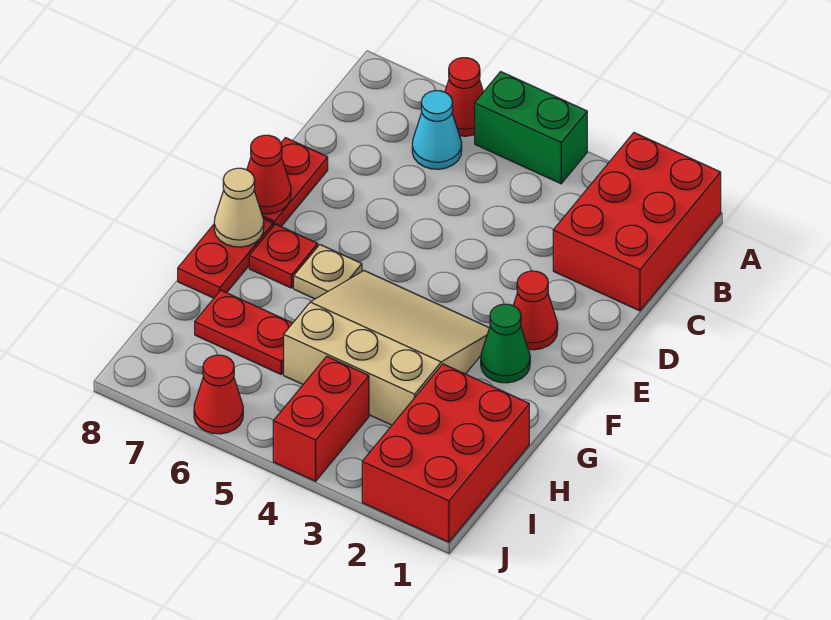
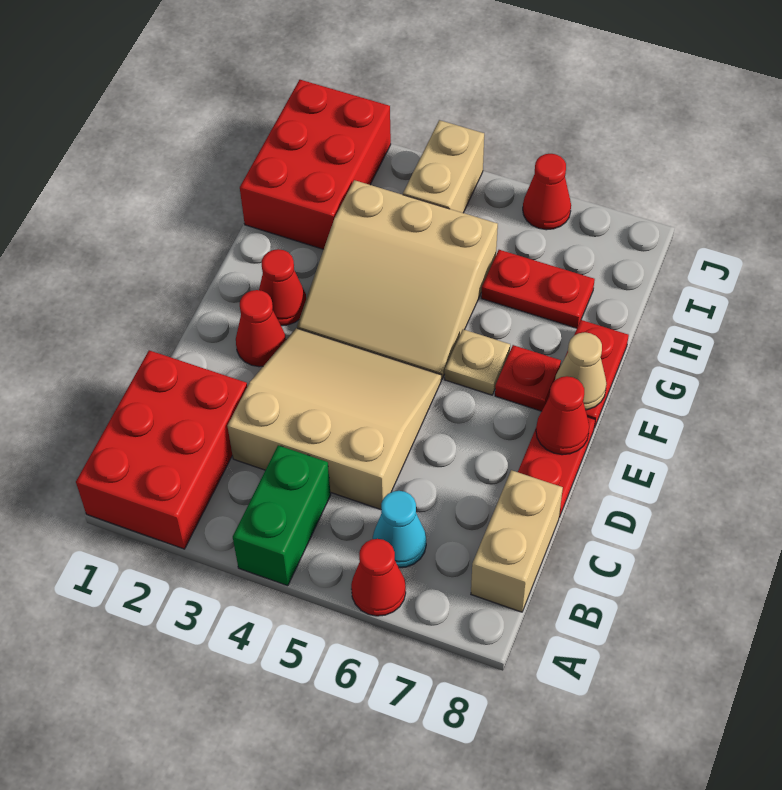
green brick A4:A5 level 1 -> green brick A4:B4 level 1
none -> tan brick B8:C8 level 1
none -> tan slope C3:E5 level 1 top C
green cone F2 level 1 -> red cone F2 level 1
red brick I4:J4 level 1 -> tan brick I4:J4 level 1

